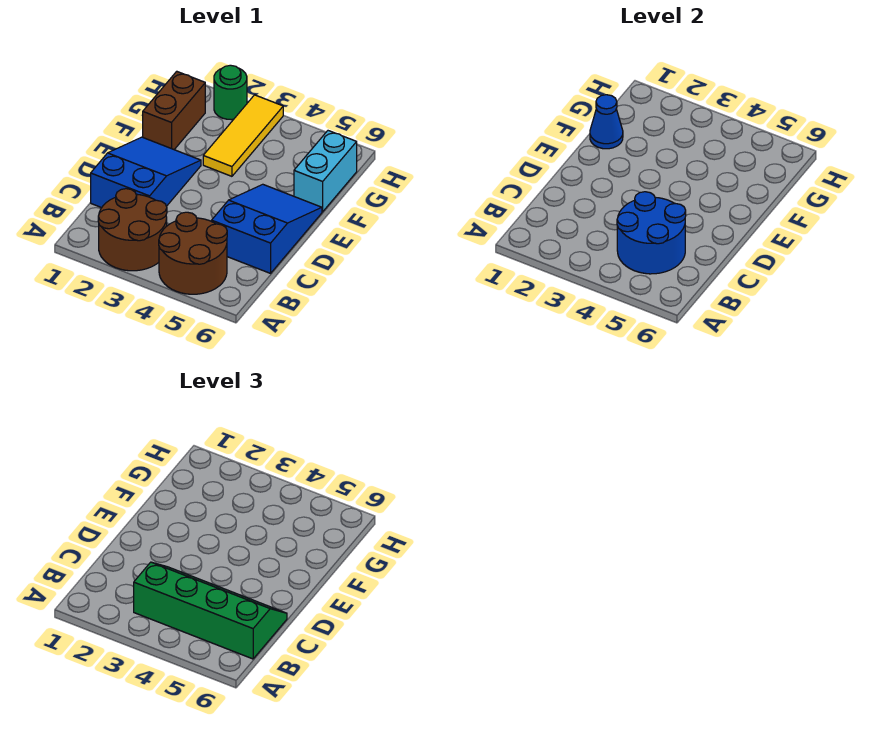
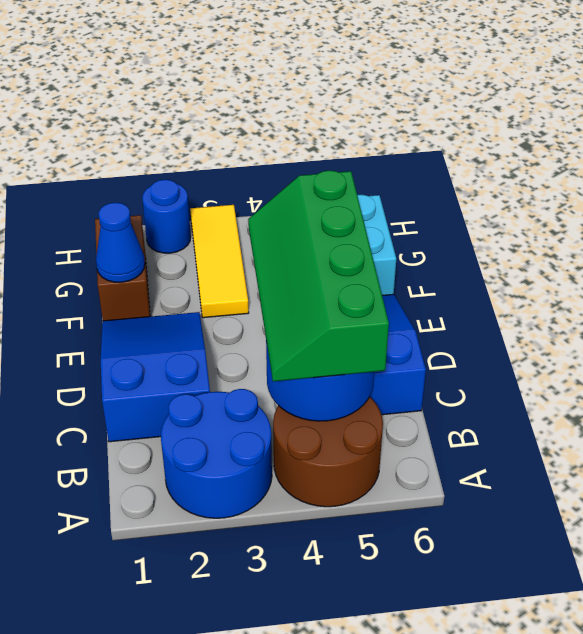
brown round brick A2:B3 level 1 -> blue round brick A2:B3 level 1
green slope B3:C6 level 3 top B -> green slope B4:E5 level 3 top 5
green round brick H2 level 1 -> blue round brick H2 level 1

